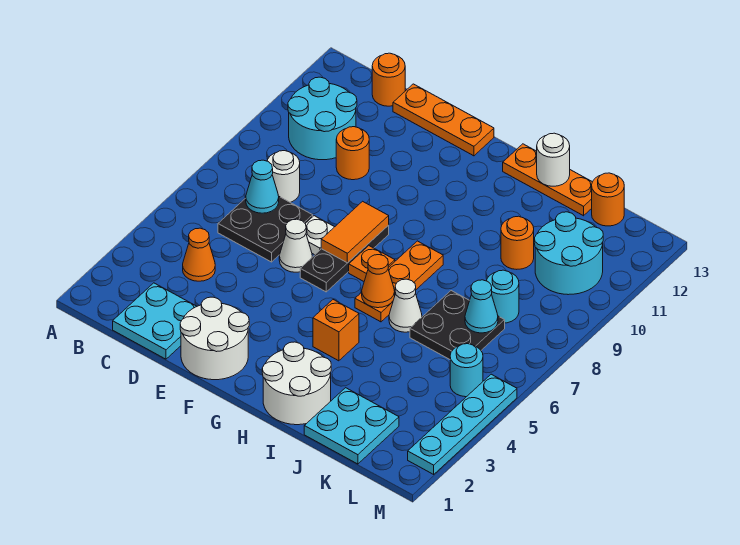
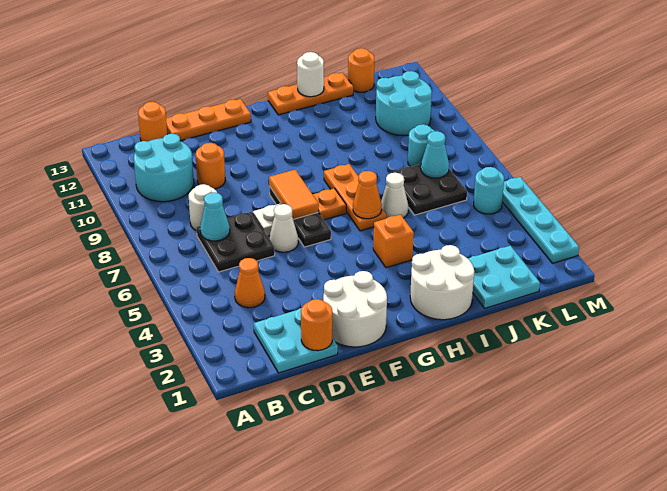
orange round brick J10 level 1 -> orange round brick D1 level 2

